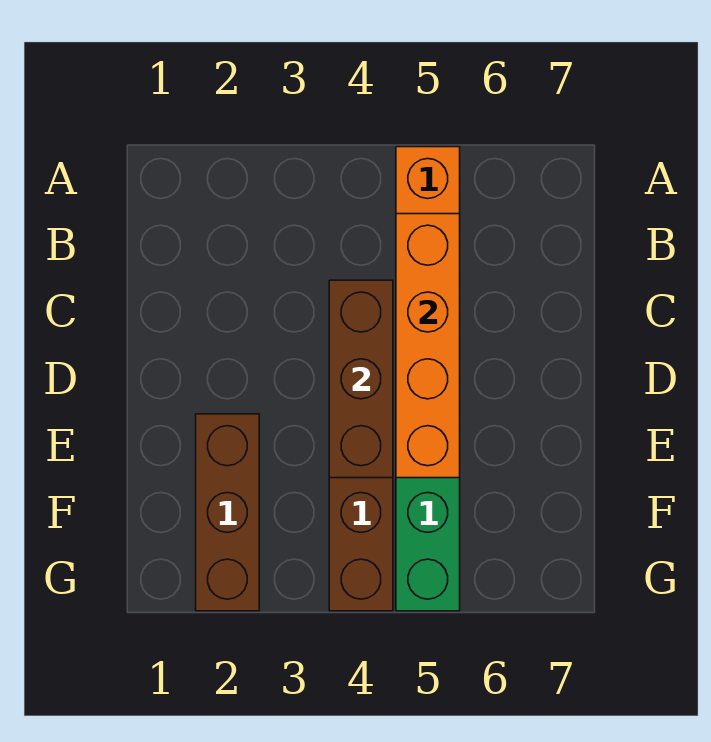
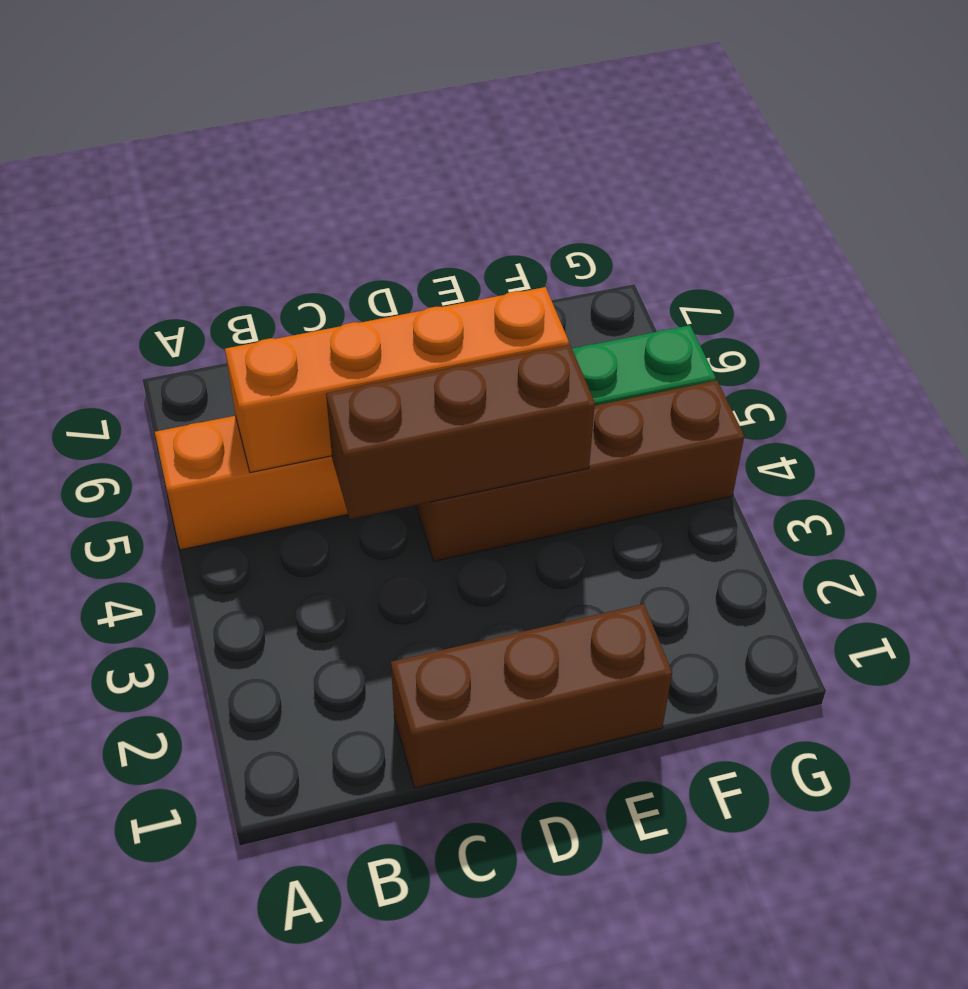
brown brick E2:G2 level 1 -> brown brick C1:E1 level 1

